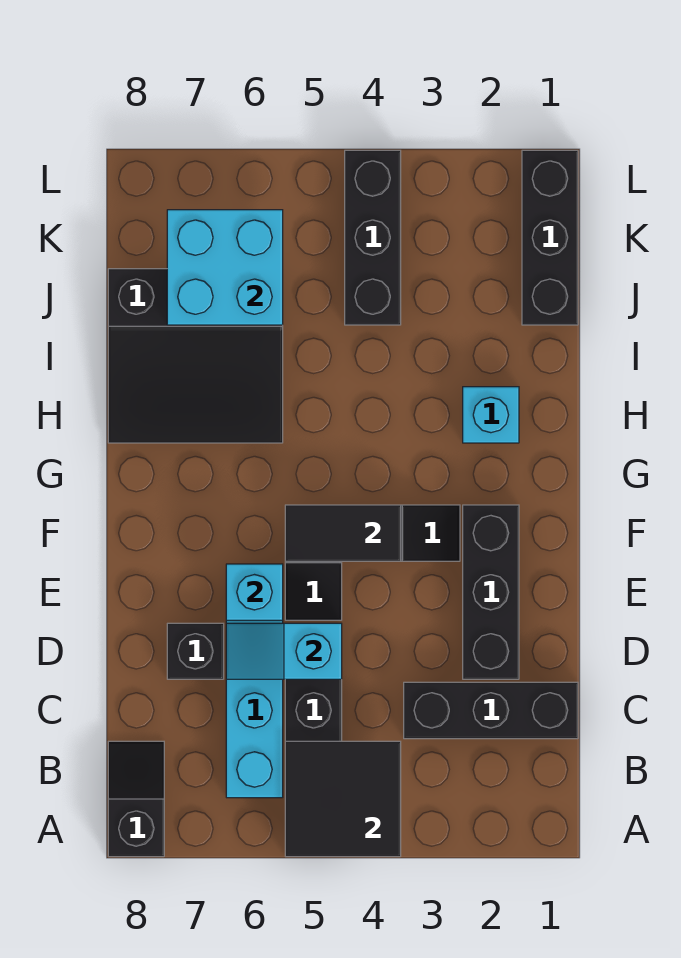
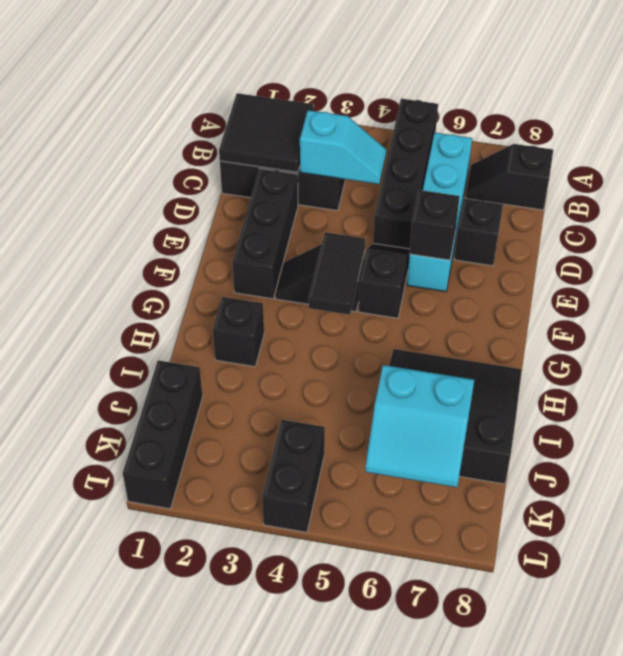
black tile A4:B5 level 2 -> black tile B1:C2 level 2
black slope A8:B8 level 1 top A -> black slope B7:B8 level 1 top 8
cyan slope D5:D6 level 2 top 5 -> cyan slope C3:C4 level 2 top 3
cyan brick E6 level 2 -> black brick E6 level 2
black tile F4:F5 level 2 -> black tile F4:G4 level 2
cyan brick H2 level 1 -> black brick H2 level 1
black brick J4:L4 level 1 -> black brick K4:L4 level 1
cyan brick J6:K7 level 2 -> cyan slope J6:K7 level 2 top J

